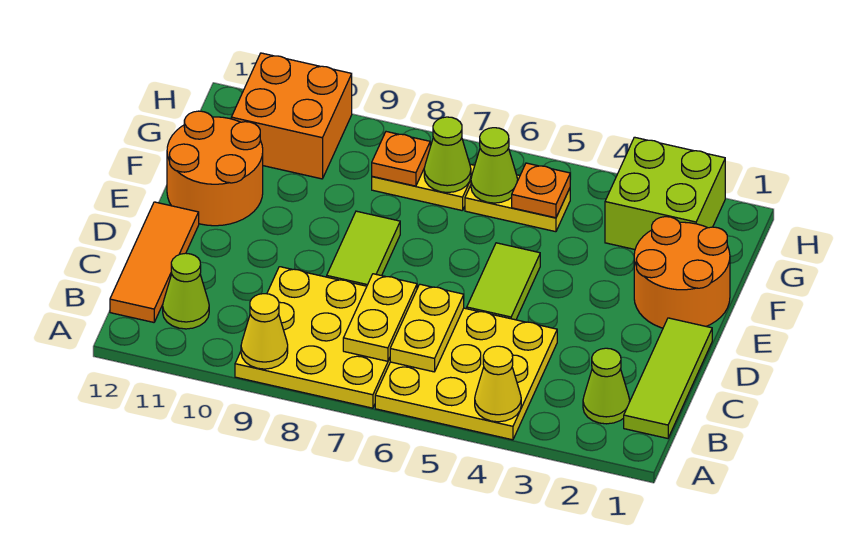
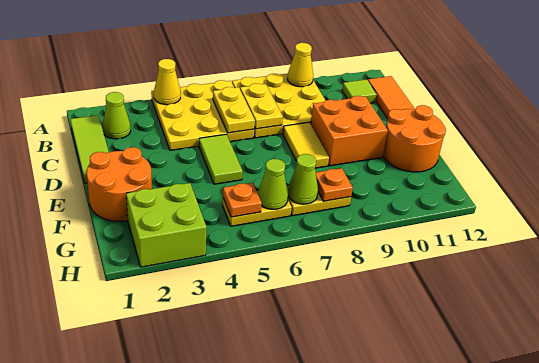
lime cone B11 level 1 -> lime tile B11 level 1
lime tile D8:E8 level 1 -> yellow tile D8:E8 level 1
orange brick G10:H11 level 1 -> orange brick D9:E10 level 1

